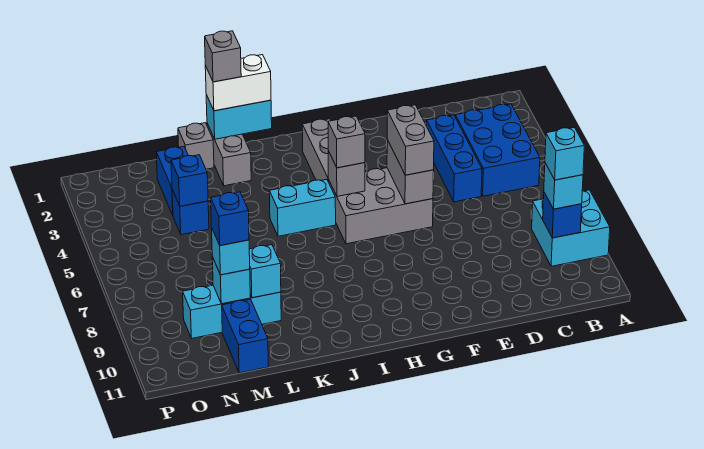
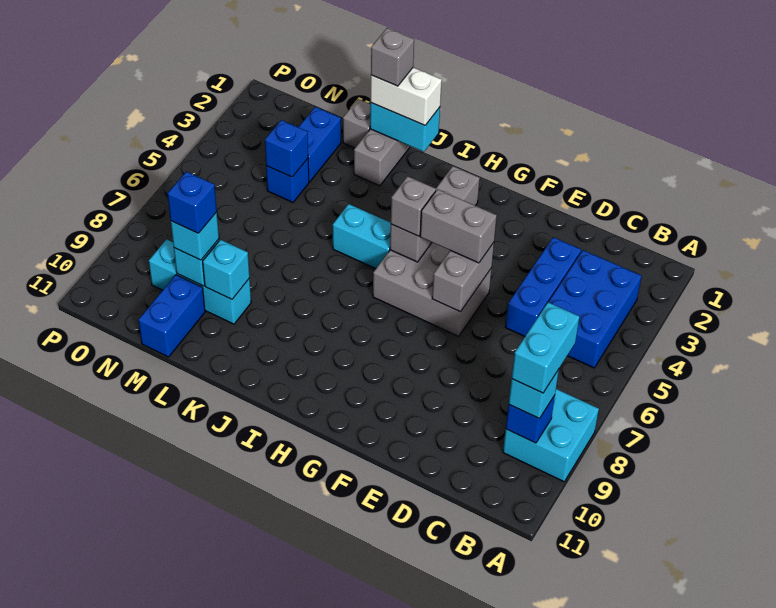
cyan brick B9 level 4 -> cyan brick B8:B9 level 4
grey brick F5:F6 level 3 -> grey brick F5:G5 level 3

